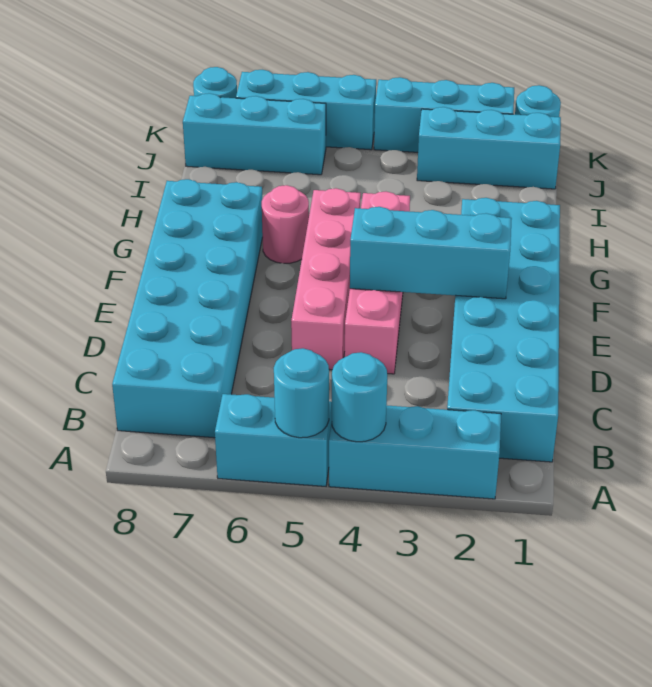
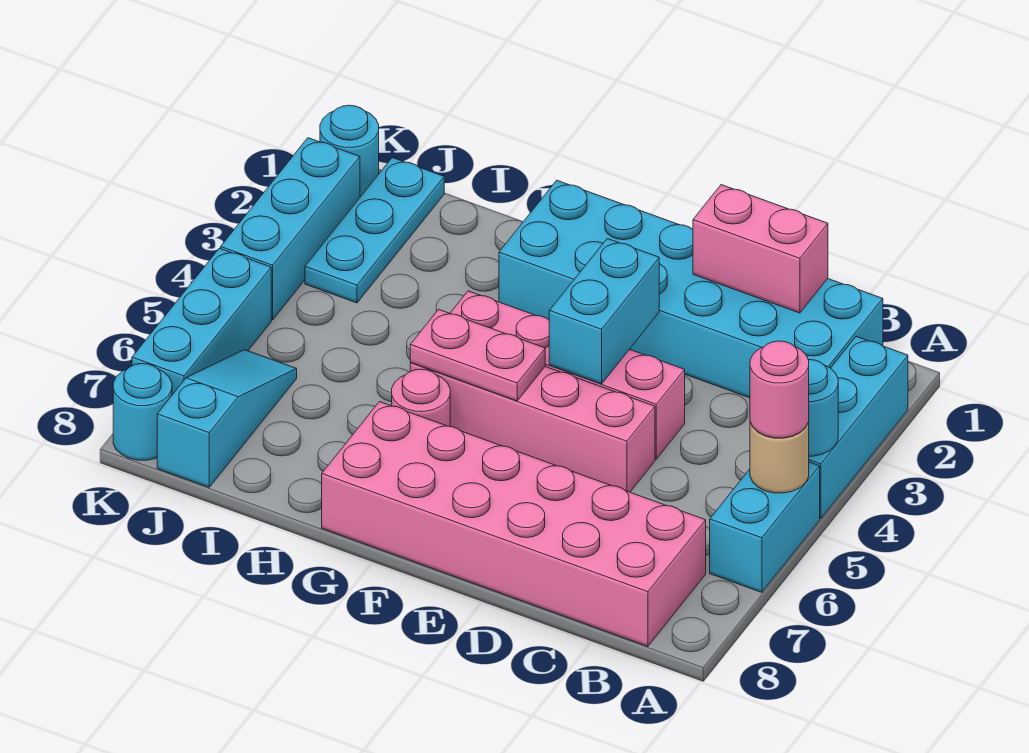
cyan round brick A5 level 2 -> tan round brick A5 level 2
none -> pink round brick A5 level 3
cyan brick B7:G8 level 1 -> pink brick B7:G8 level 1
none -> pink brick C1:D1 level 2
cyan brick E2:E4 level 2 -> cyan brick E3:E4 level 2
none -> pink plate F5:G5 level 2
cyan brick J1:J3 level 1 -> cyan plate J1:J3 level 1
cyan brick J6:J8 level 1 -> cyan slope J6:J8 level 1 top 8

